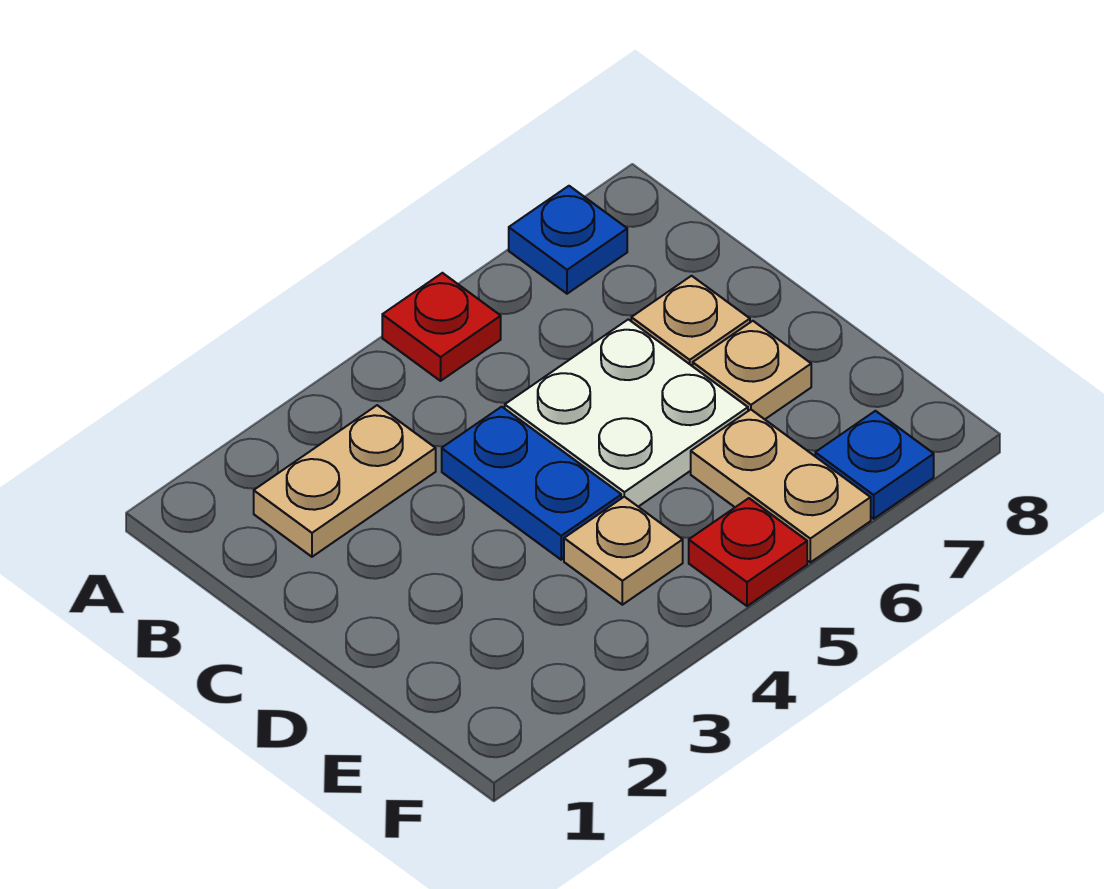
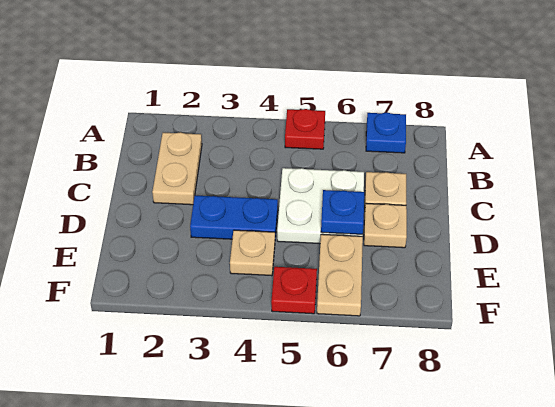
tan plate B2:B3 level 1 -> tan plate B2:C2 level 1
blue plate C4:D4 level 1 -> blue plate D3:D4 level 1
blue plate F7 level 1 -> blue plate D6 level 2

